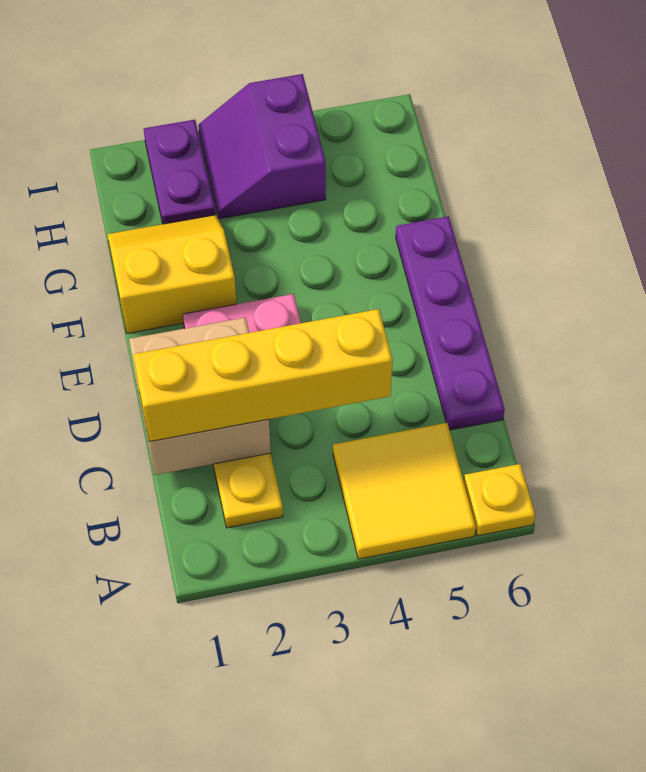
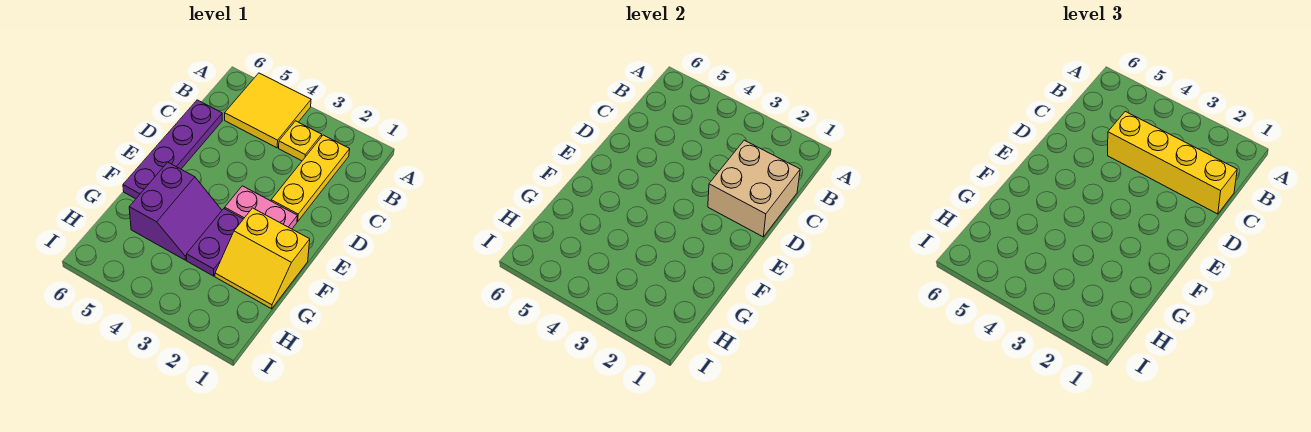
yellow plate A6 level 1 -> yellow plate B3 level 1
purple plate H2:I2 level 1 -> purple plate F3:G3 level 1
purple slope H3:I4 level 1 top 4 -> purple slope F4:G5 level 1 top 5

